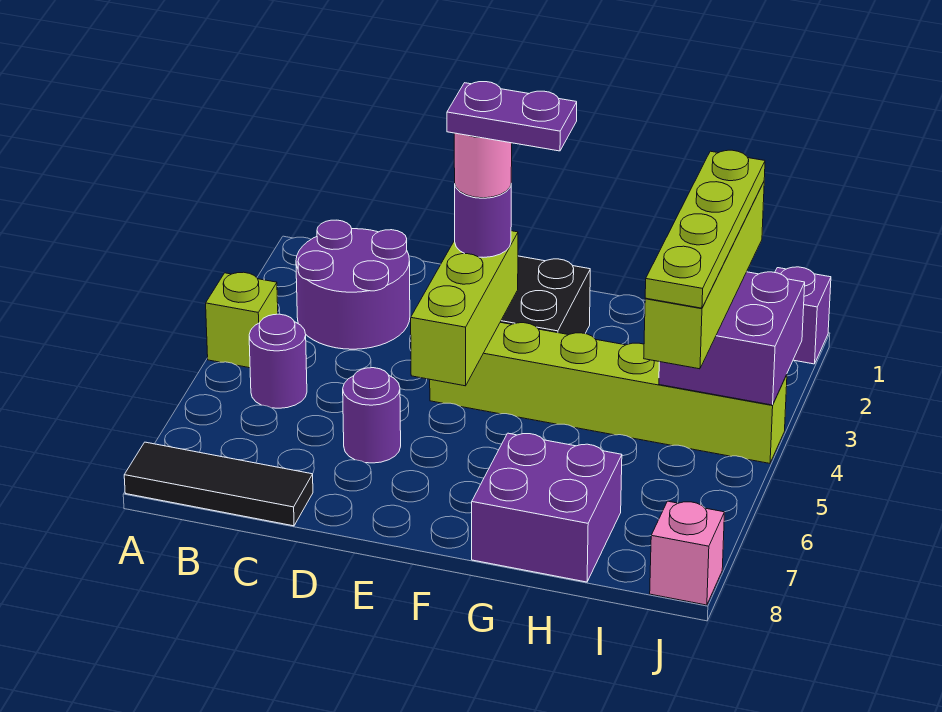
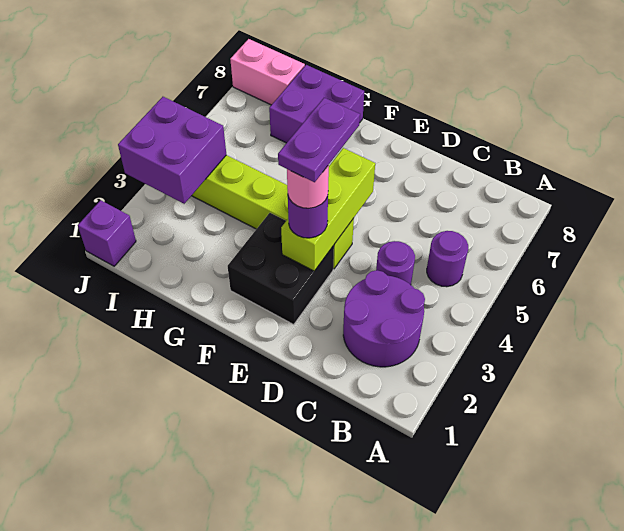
lime brick A4 level 1 -> none
black tile A8:C8 level 1 -> none
purple round brick D6 level 1 -> purple round brick C4 level 1
purple plate E3:F3 level 5 -> purple plate E3:E4 level 5
lime brick I2:I5 level 3 -> none
lime plate I2:I5 level 4 -> none
pink brick J8 level 1 -> pink brick I8:J8 level 1

